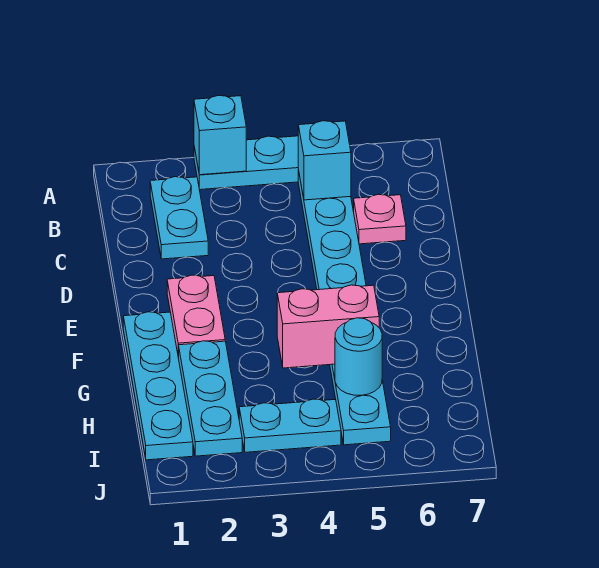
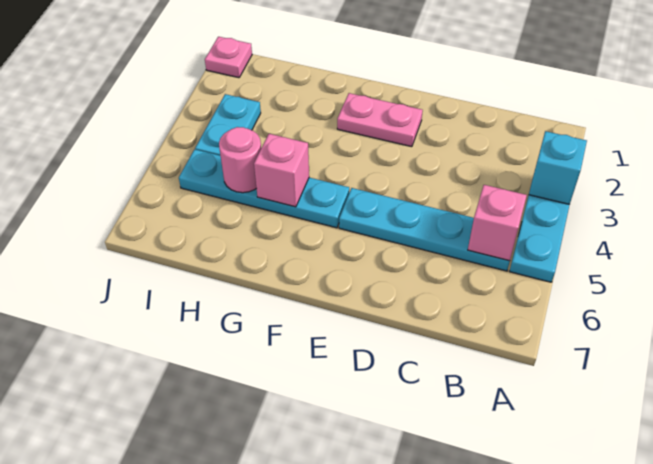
cyan plate B2:C2 level 1 -> none
cyan brick B5 level 2 -> pink brick B5 level 2
pink plate C6 level 1 -> pink plate J1 level 1
cyan plate F1:I1 level 1 -> none
cyan plate G2:I2 level 1 -> none
pink brick G4:G5 level 2 -> pink brick G5 level 2
cyan round brick H5 level 2 -> pink round brick H5 level 2

